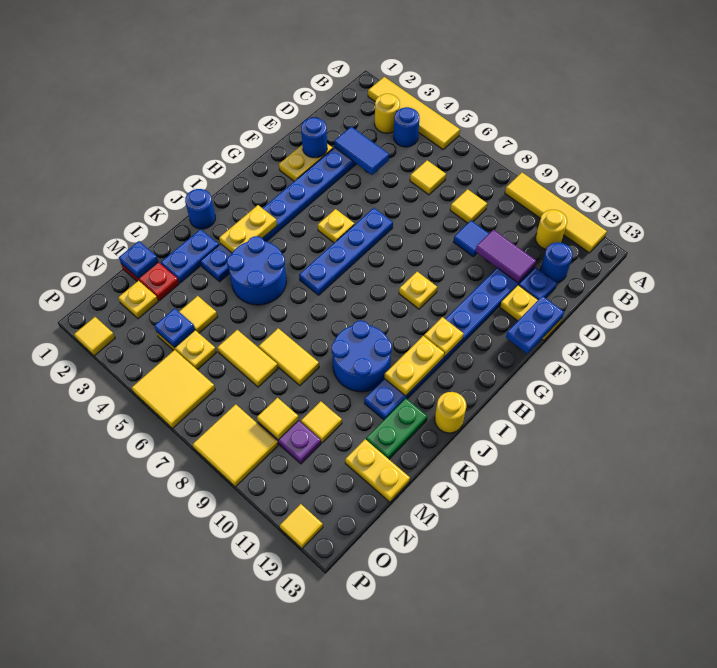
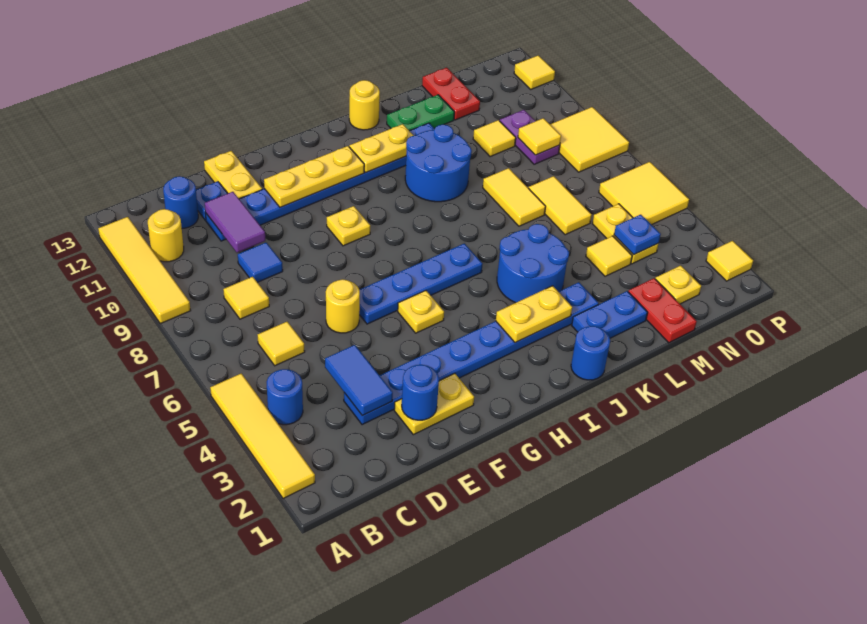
yellow round brick B3 level 1 -> yellow round brick E6 level 1
blue plate E13:F13 level 2 -> none
yellow plate H11 level 2 -> yellow plate F11:H11 level 2
blue plate M1 level 2 -> none
yellow plate M12:M13 level 1 -> red plate M12:M13 level 1

